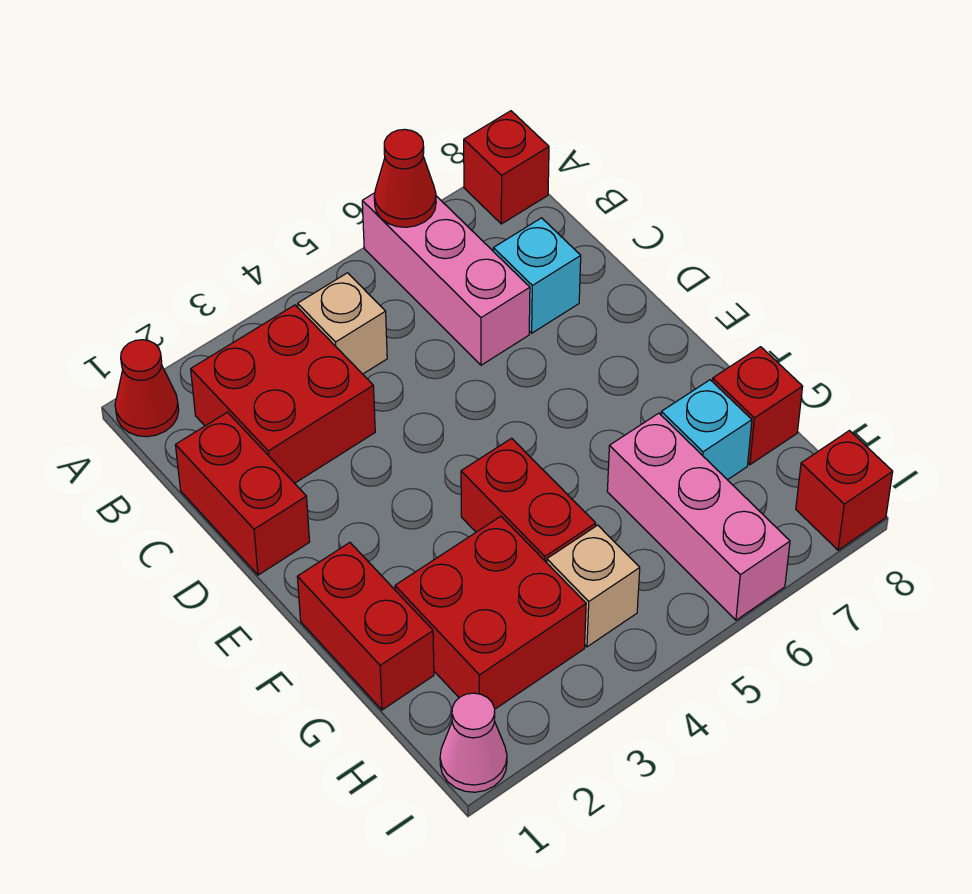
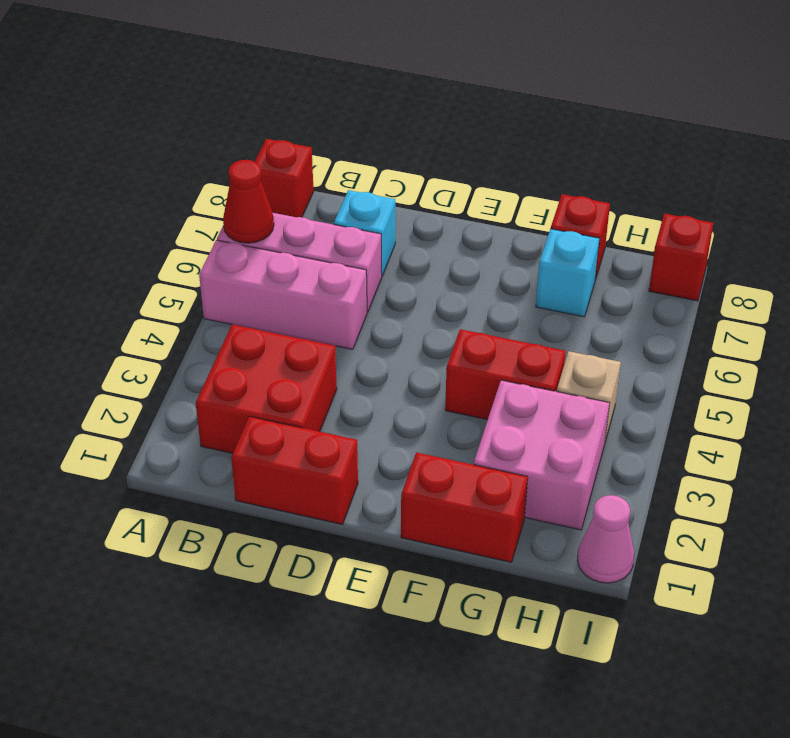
red cone A1 level 1 -> none
tan brick B4 level 1 -> none
red brick G2:H3 level 1 -> pink brick G2:H3 level 1
pink brick G6:I6 level 1 -> pink brick A5:C5 level 1

